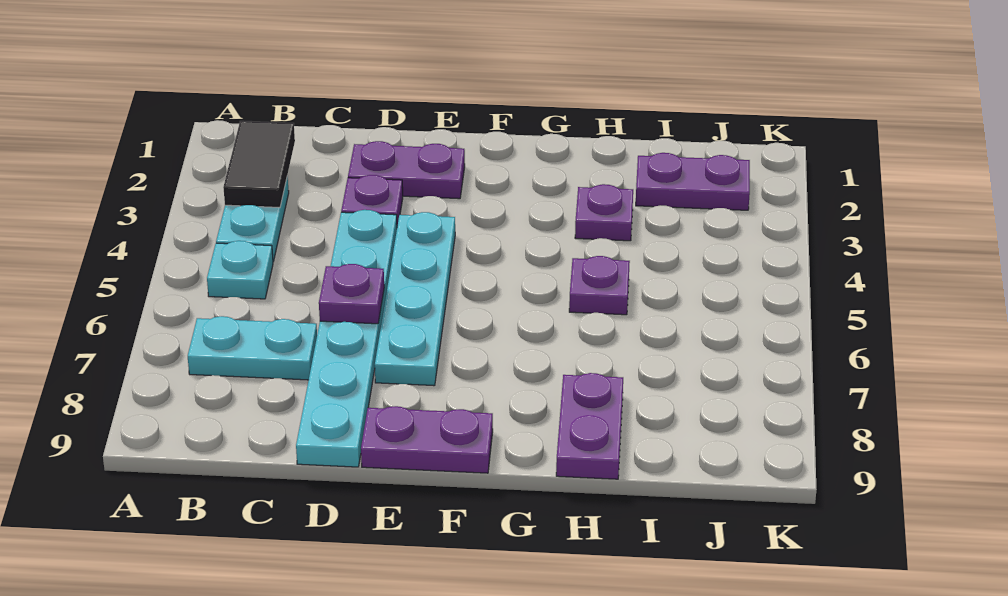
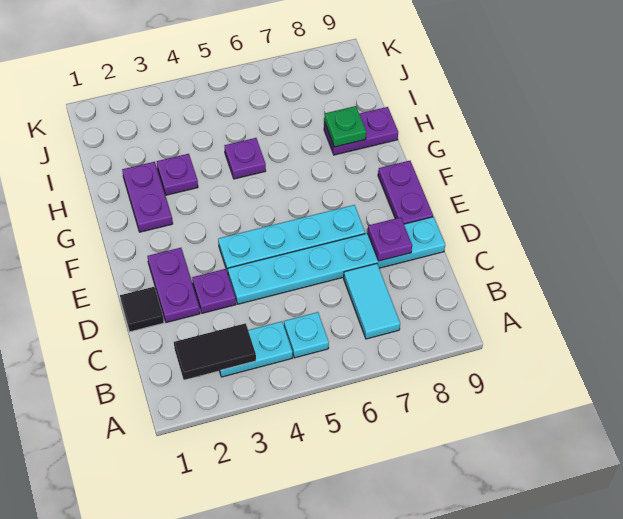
cyan plate B7:C7 level 1 -> cyan tile B7:C7 level 1
none -> black tile D1 level 1
purple plate D6 level 2 -> purple plate D8 level 2
none -> green plate H8 level 2
purple plate I2:J2 level 1 -> purple plate G2:H2 level 1

